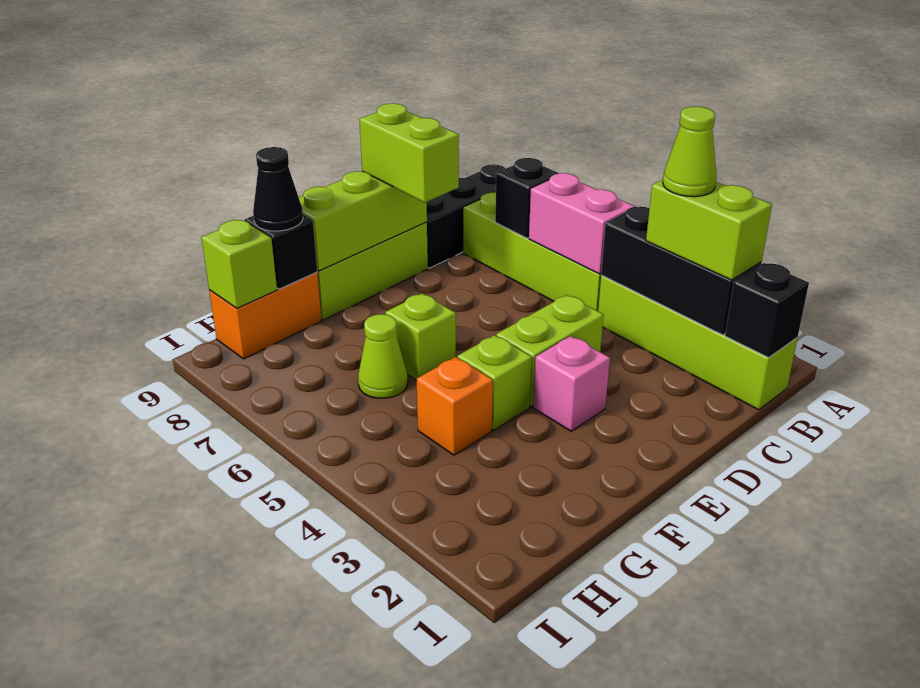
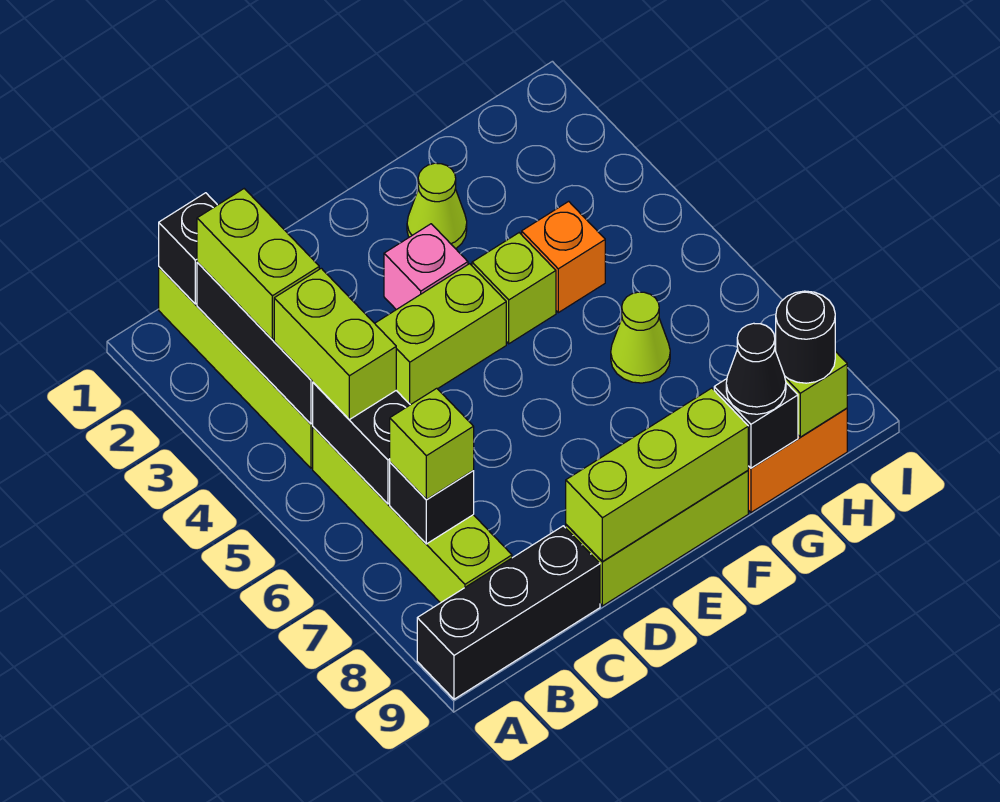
lime cone B3 level 4 -> lime cone F2 level 1
pink brick B5:B6 level 2 -> black brick B5:B6 level 2
lime brick D8:D9 level 3 -> lime brick B4:B5 level 3
lime brick F6 level 1 -> lime brick B7 level 3
none -> black round brick H9 level 3

